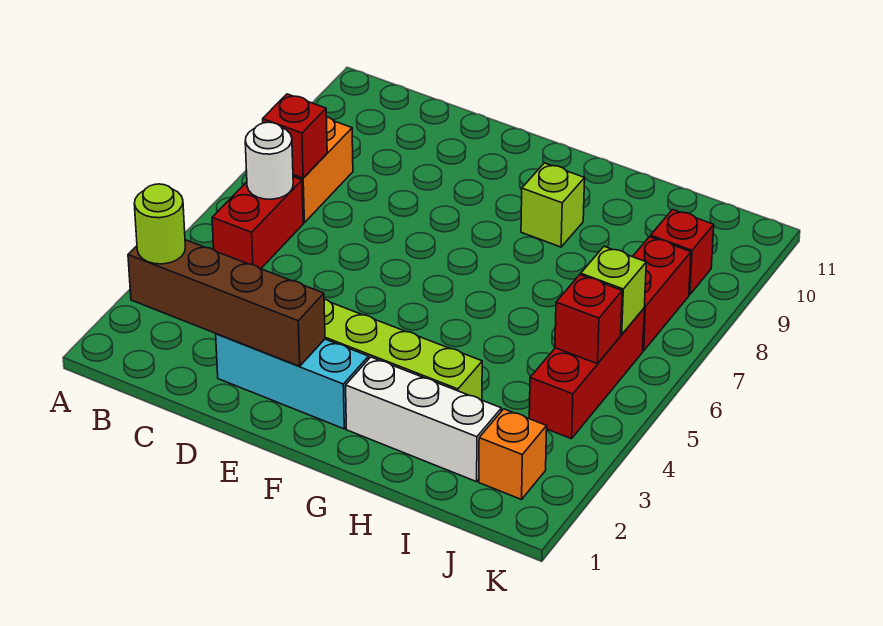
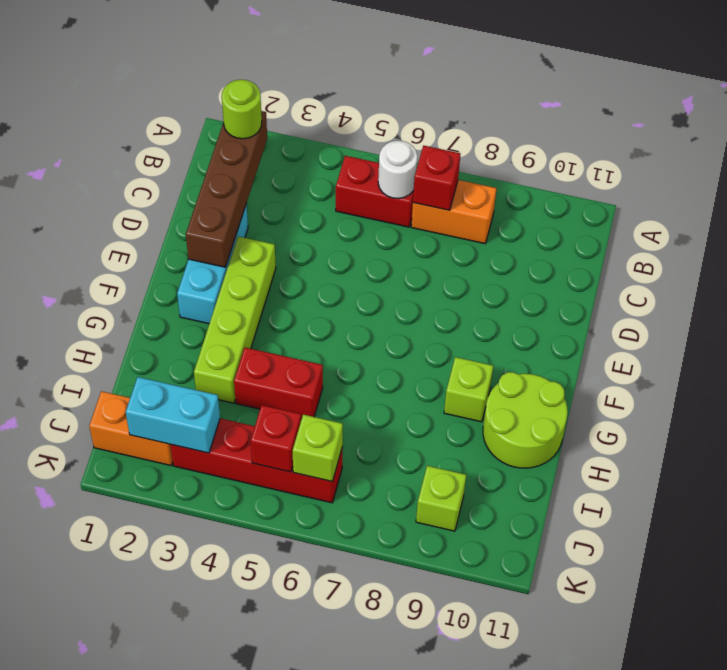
white brick G2:I2 level 1 -> none
none -> lime round brick G10:H11 level 1
orange brick J2 level 1 -> orange brick J1:J2 level 1
none -> cyan brick J2:J3 level 2
red brick J4:J6 level 1 -> red brick J3:J6 level 1
red brick J7:J8 level 1 -> red brick H4:H5 level 1
red brick J9 level 1 -> lime brick J9 level 1

